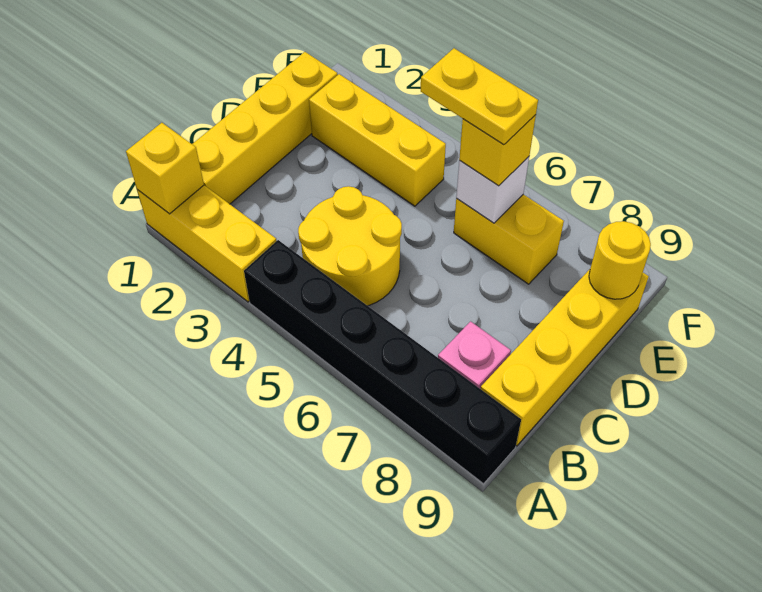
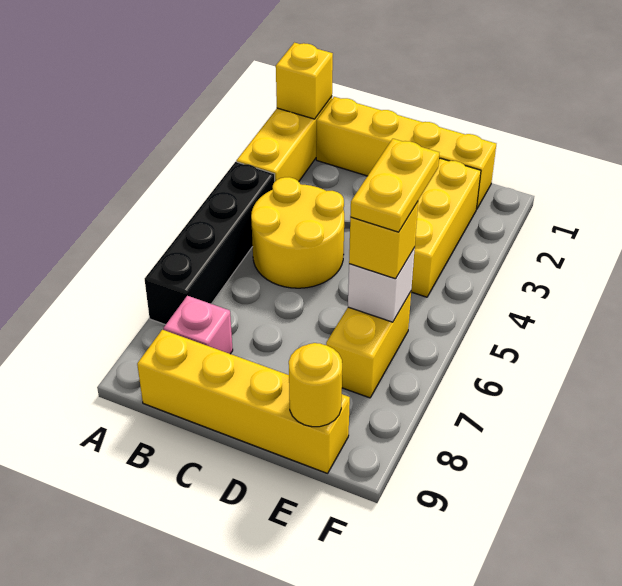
black brick A4:A9 level 1 -> black brick A4:A7 level 1

